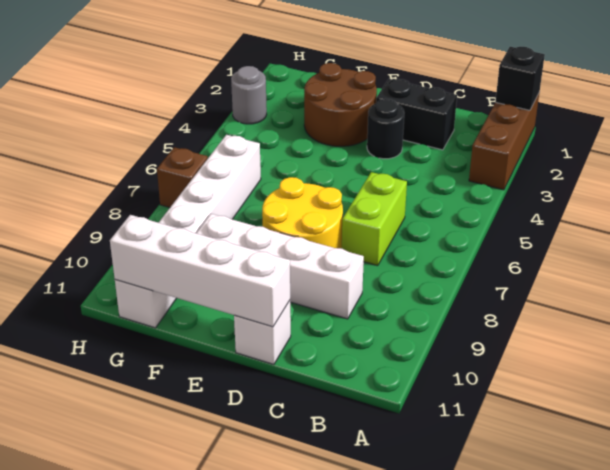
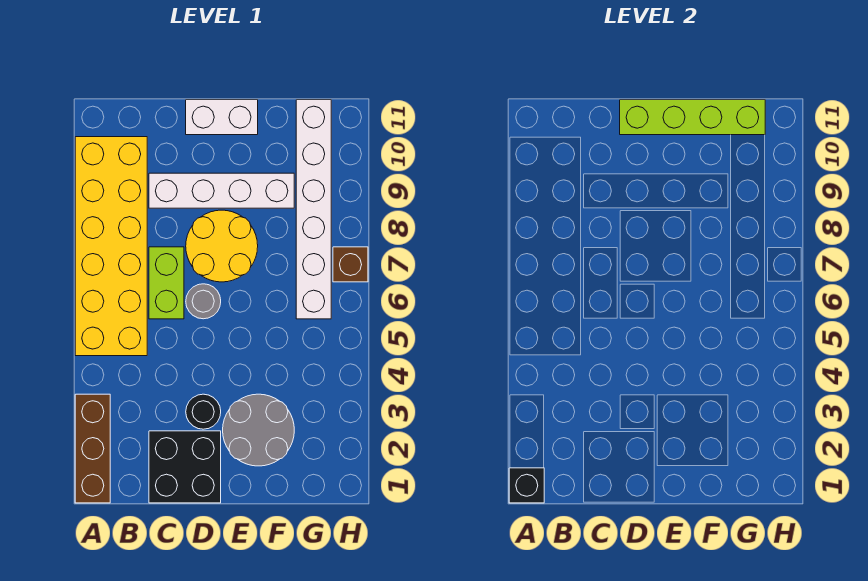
none -> yellow brick A5:B10 level 1
black brick C2:D2 level 1 -> black brick C1:D2 level 1
white brick D11 level 1 -> white brick D11:E11 level 1
white brick D11:G11 level 2 -> lime brick D11:G11 level 2
brown round brick E2:F3 level 1 -> grey round brick E2:F3 level 1
grey round brick H3 level 1 -> grey round brick D6 level 1

